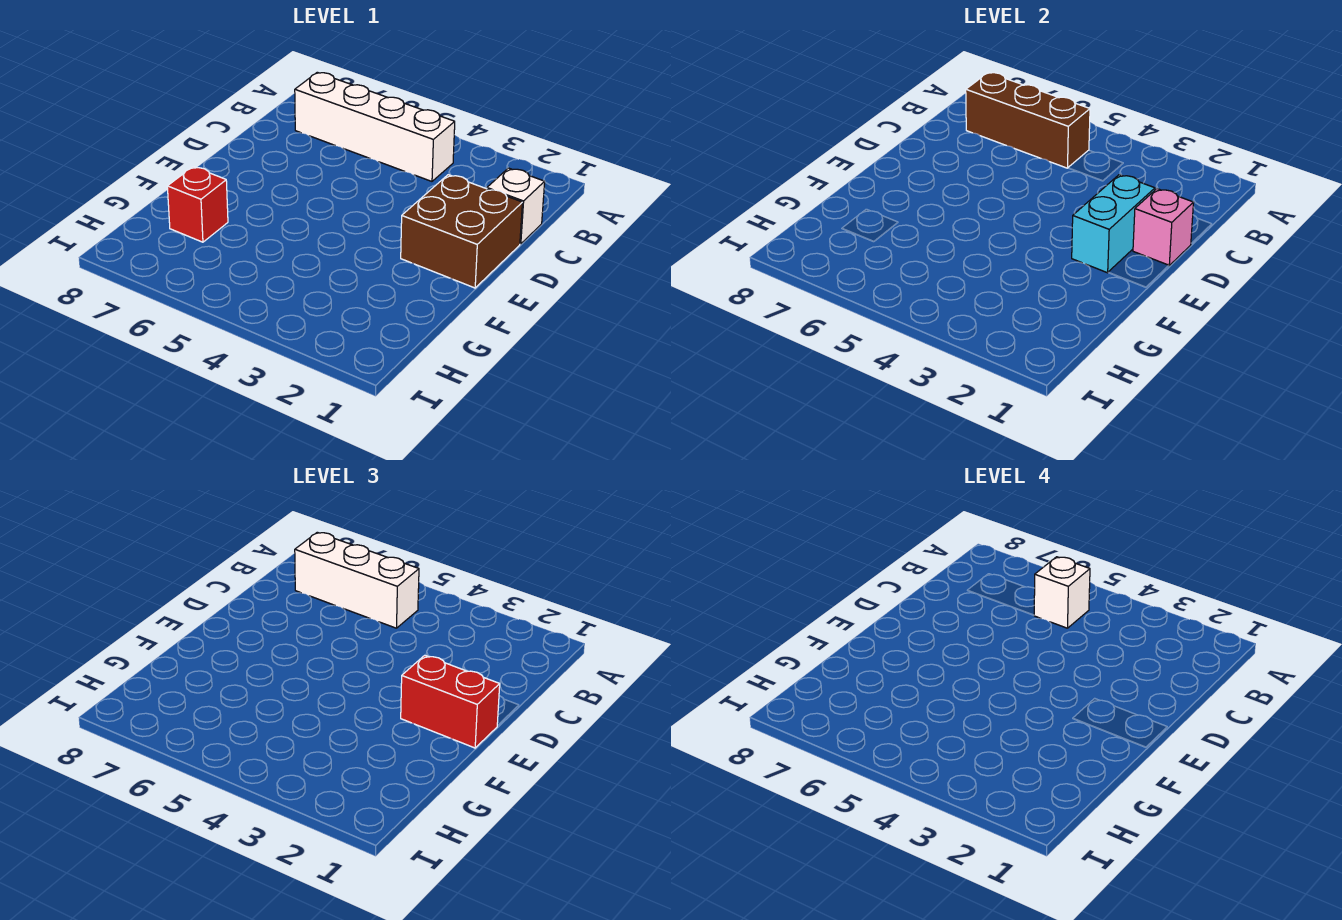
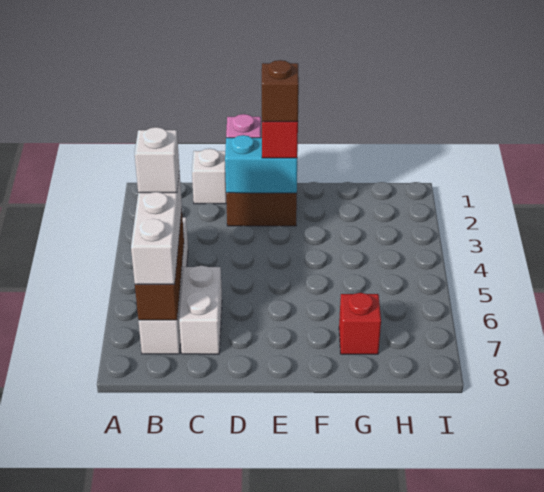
none -> white brick C6:C7 level 1
none -> brown brick E2 level 4

